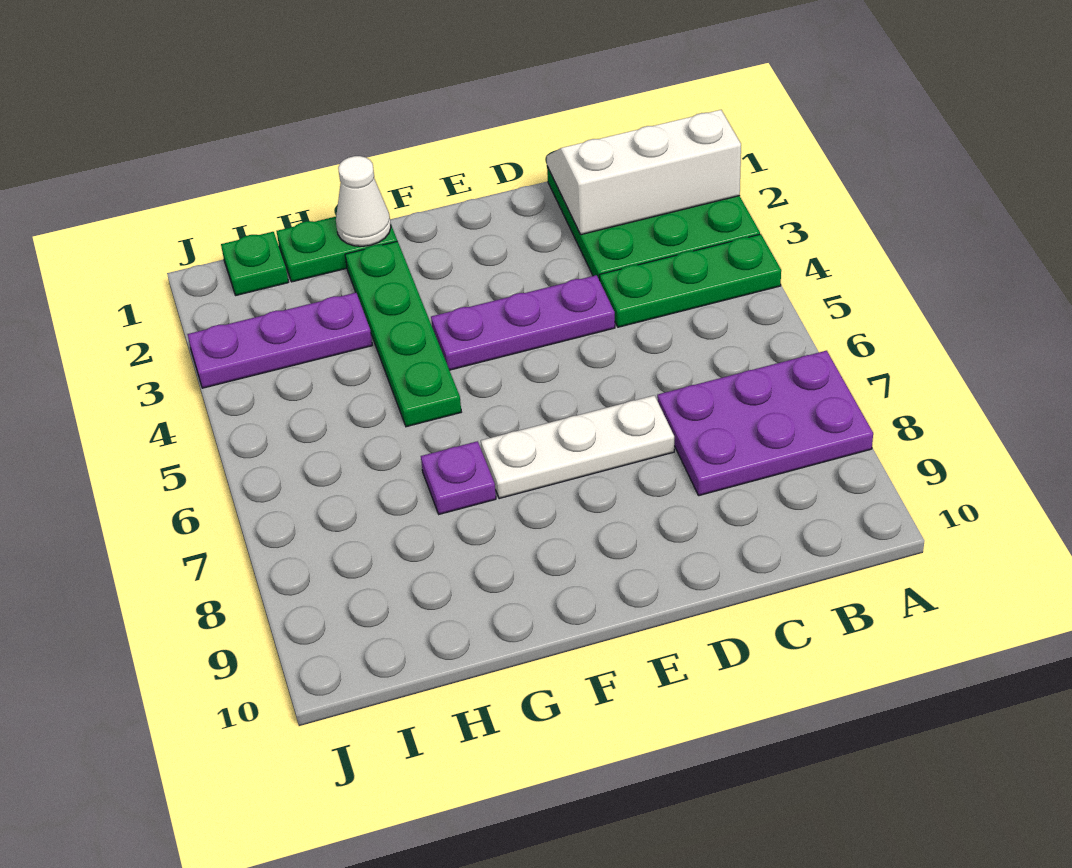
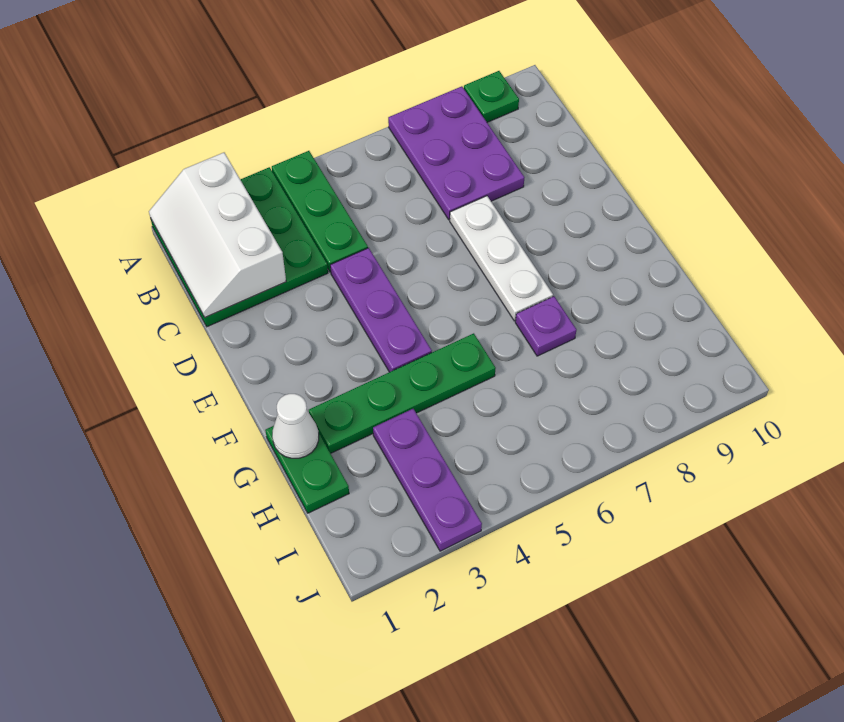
green plate I1 level 1 -> green plate A9 level 1

